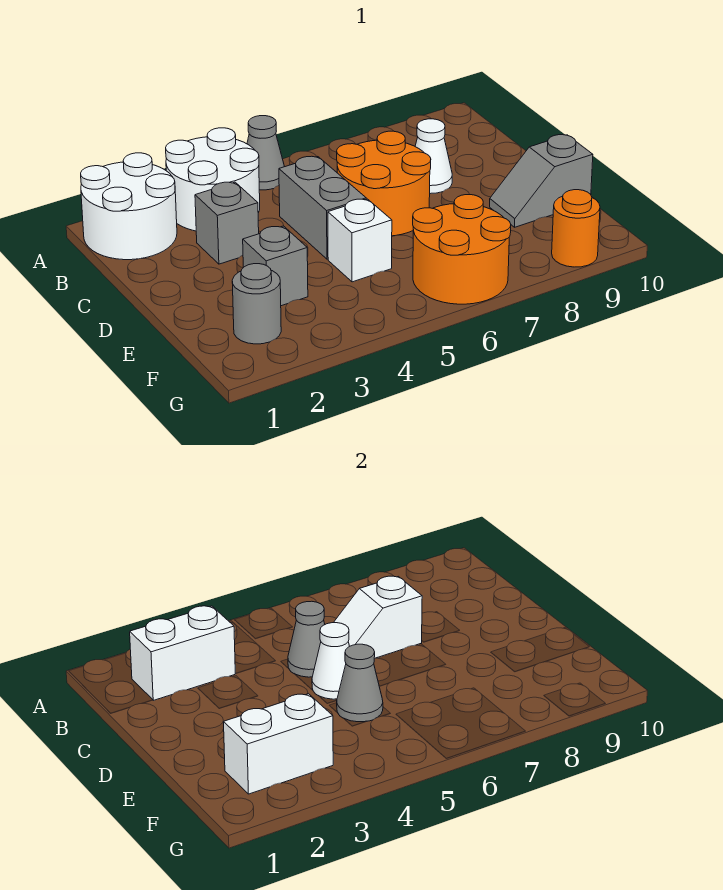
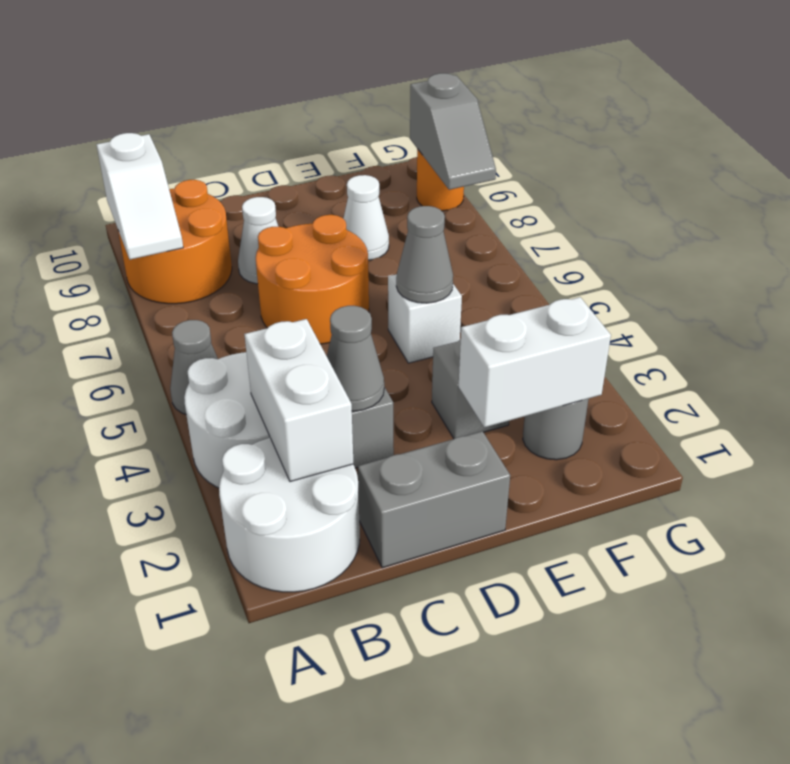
grey brick C5:D5 level 1 -> grey brick C1:D1 level 1
grey cone C5 level 2 -> grey cone C3 level 2
white slope C6:C7 level 2 top 7 -> white slope A8:A9 level 2 top 9
white cone D5 level 2 -> white cone E8 level 1
grey slope E9:E10 level 1 top 10 -> grey slope G8:G9 level 2 top 9
white brick F2:F3 level 2 -> white brick E2:F2 level 2
orange round brick F6:G7 level 1 -> orange round brick A8:B9 level 1

